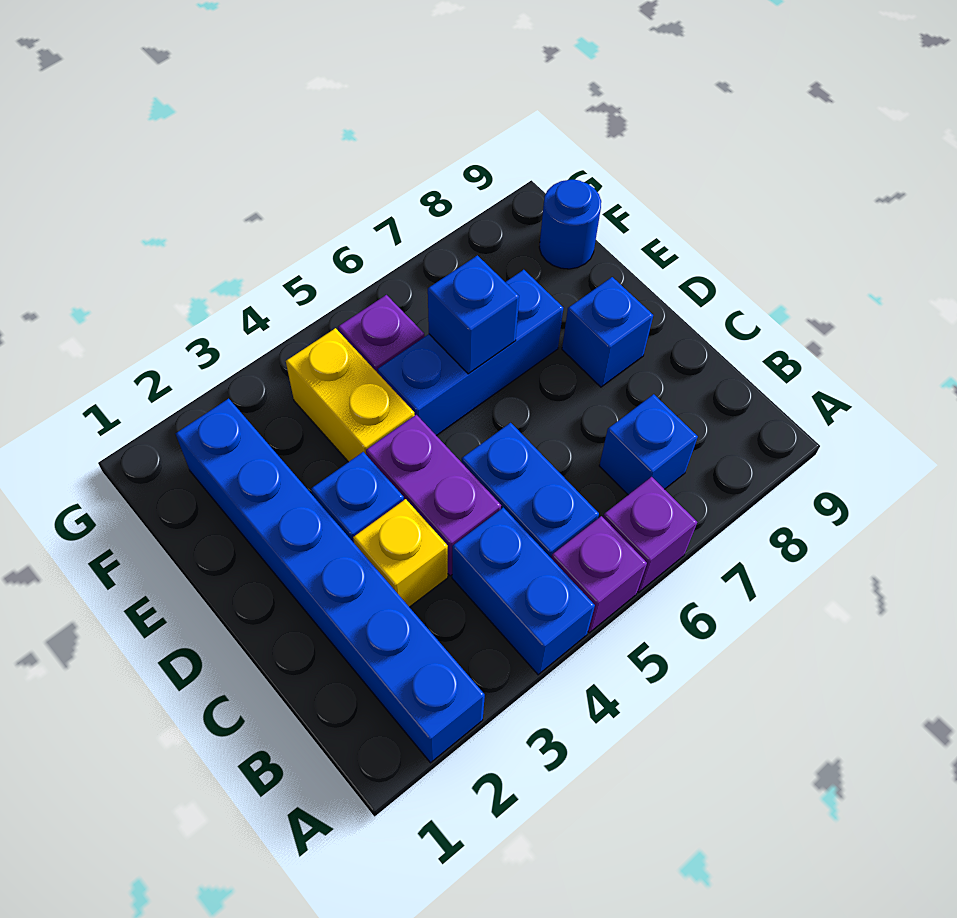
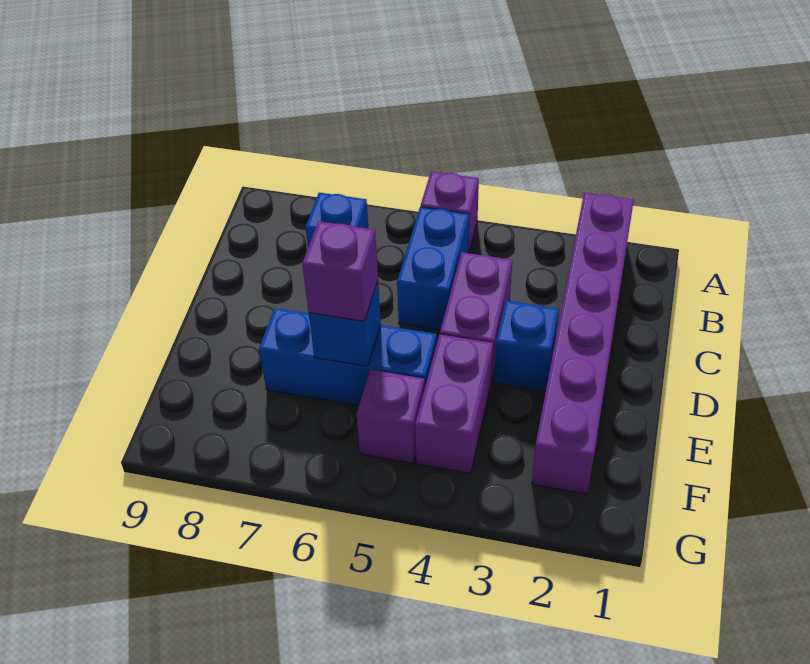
blue brick A2:F2 level 1 -> purple brick A2:F2 level 1
blue brick A4:B4 level 1 -> none
purple brick A6 level 1 -> purple brick E6 level 3
yellow brick C3 level 1 -> none
blue brick D8 level 1 -> none
yellow brick E4:F4 level 1 -> purple brick E4:F4 level 1
blue round brick F9 level 1 -> none

